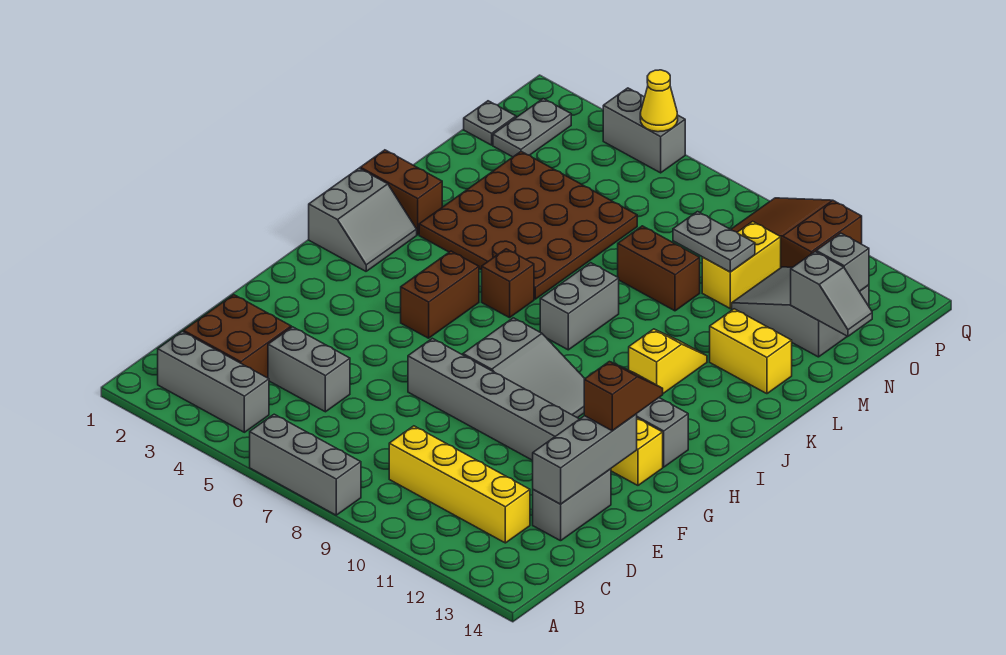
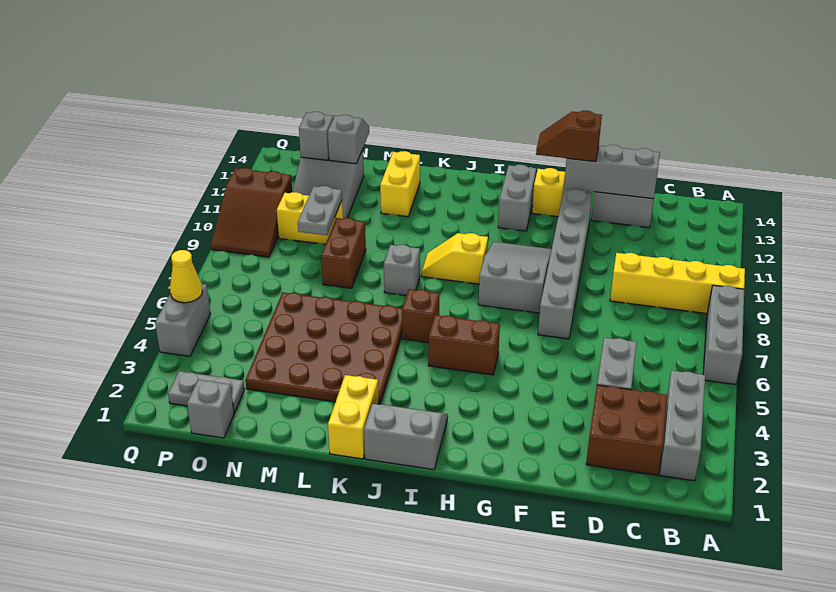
yellow brick C9:C12 level 1 -> yellow brick A9:D9 level 1
grey brick J8:K8 level 1 -> grey brick K8 level 1
yellow slope J11:K11 level 1 top J -> yellow slope I9:J9 level 1 top I
brown brick K1:K2 level 1 -> yellow brick K1:K2 level 1
grey plate O1 level 1 -> grey brick O1 level 1

